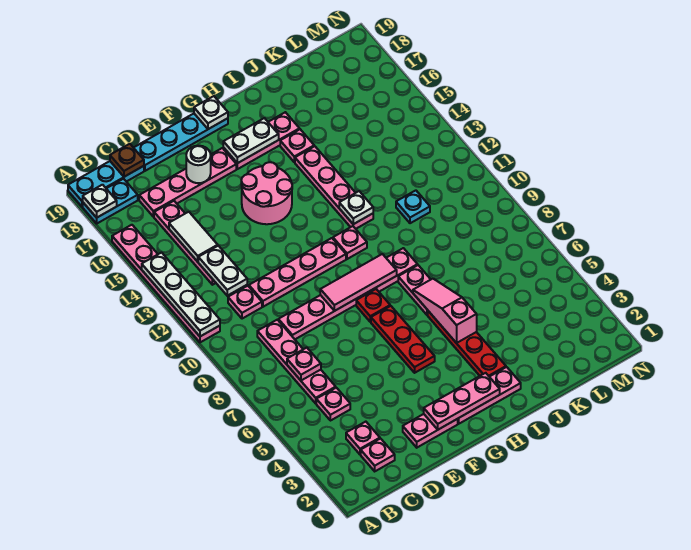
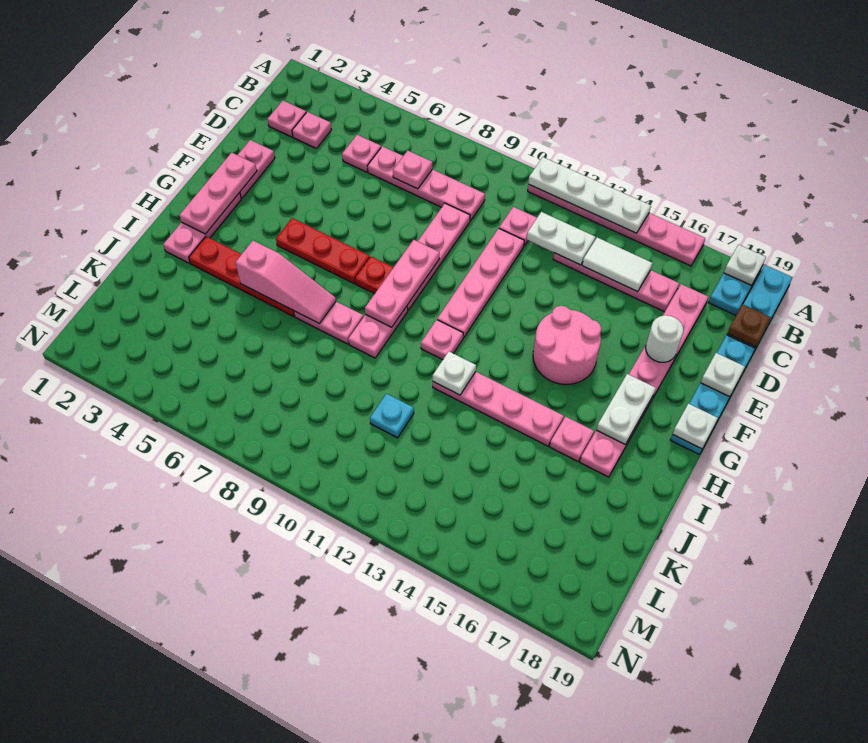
none -> white plate E19 level 2
pink tile F9:H9 level 2 -> pink plate F9:H9 level 2

